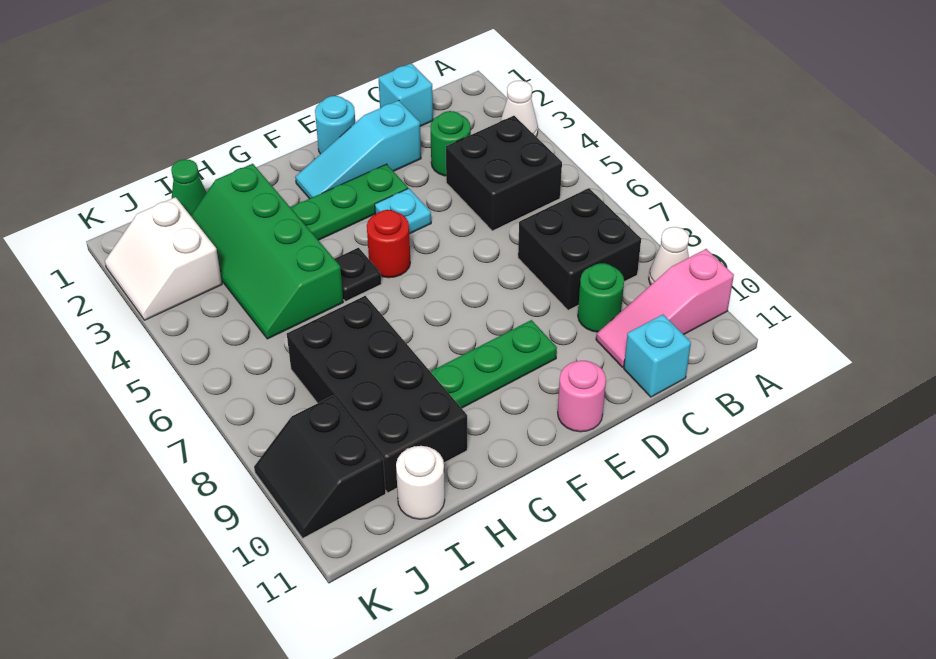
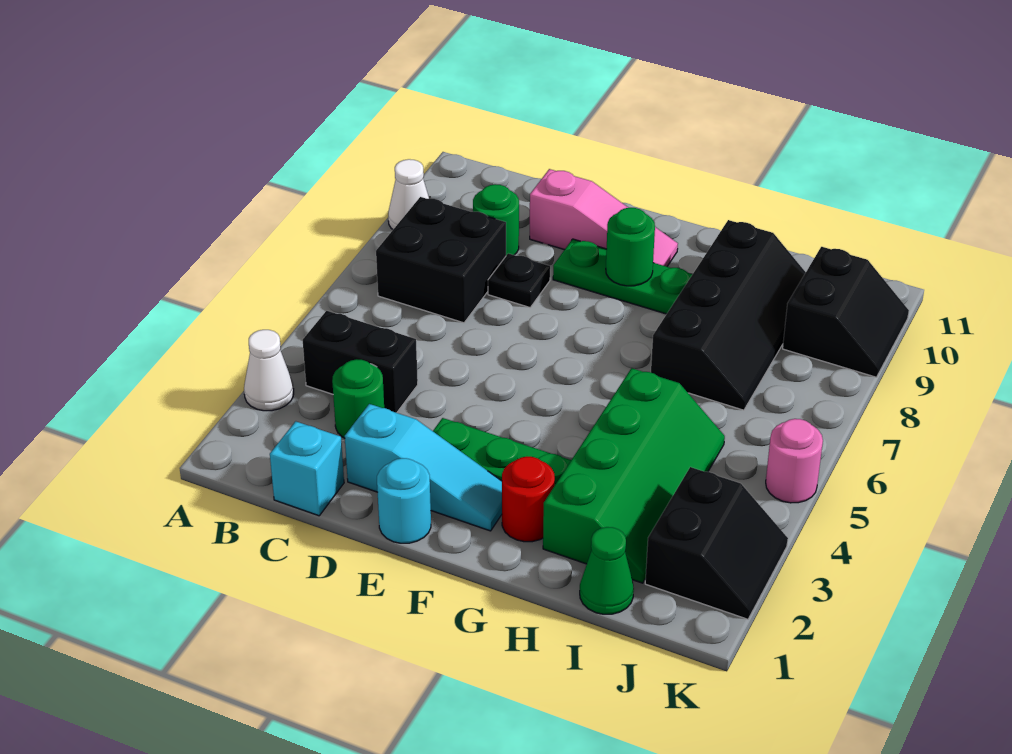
pink slope A10:C10 level 1 top A -> pink slope D10:F10 level 1 top D
black brick B4:C5 level 1 -> black brick B4:C4 level 1
cyan brick C11 level 1 -> none
cyan plate E4 level 1 -> none
pink round brick E11 level 1 -> pink round brick K5 level 1
red round brick F5 level 1 -> red round brick G2 level 1
none -> green round brick F9 level 2
black plate G5 level 1 -> black plate D8 level 1
black brick H7:I10 level 1 -> black slope H7:I10 level 1 top H
white round brick I11 level 1 -> none
white slope J2:K3 level 1 top J -> black slope J2:K3 level 1 top J

